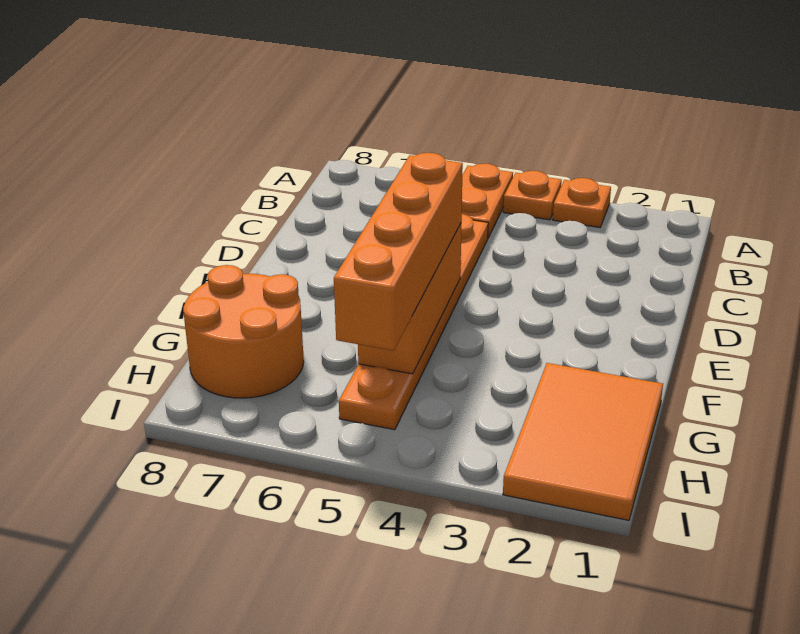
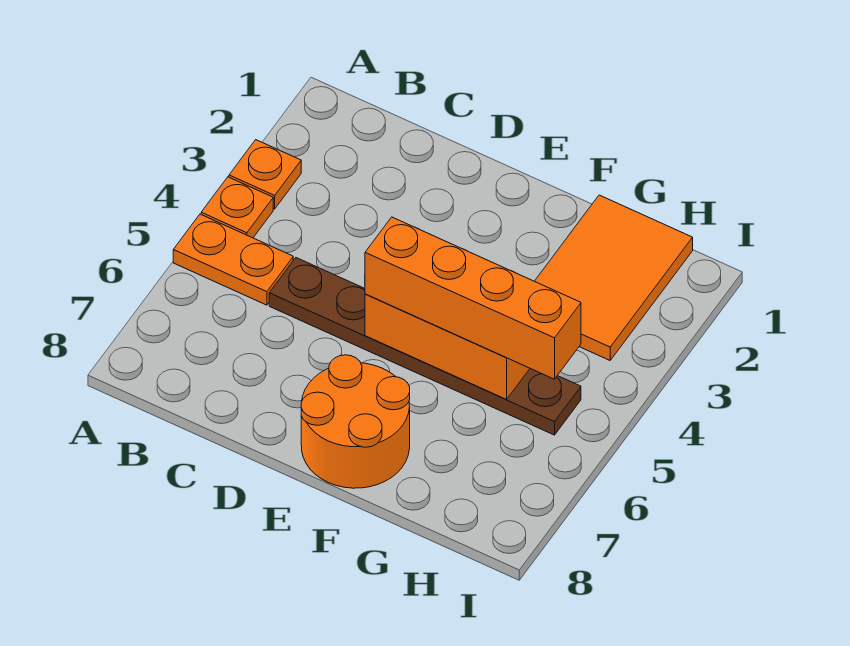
orange plate C5:H5 level 1 -> brown plate C5:H5 level 1
orange tile G1:I2 level 1 -> orange tile G1:H3 level 1
orange round brick G7:H8 level 1 -> orange round brick E7:F8 level 1

